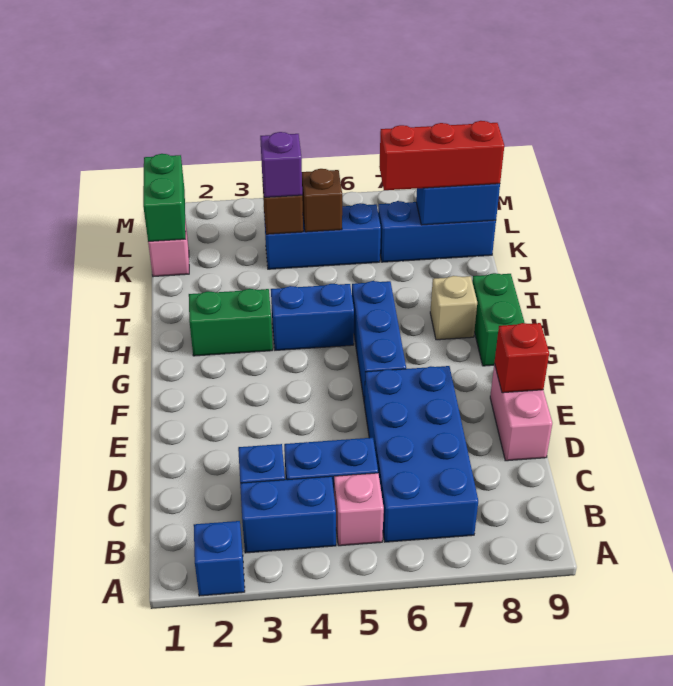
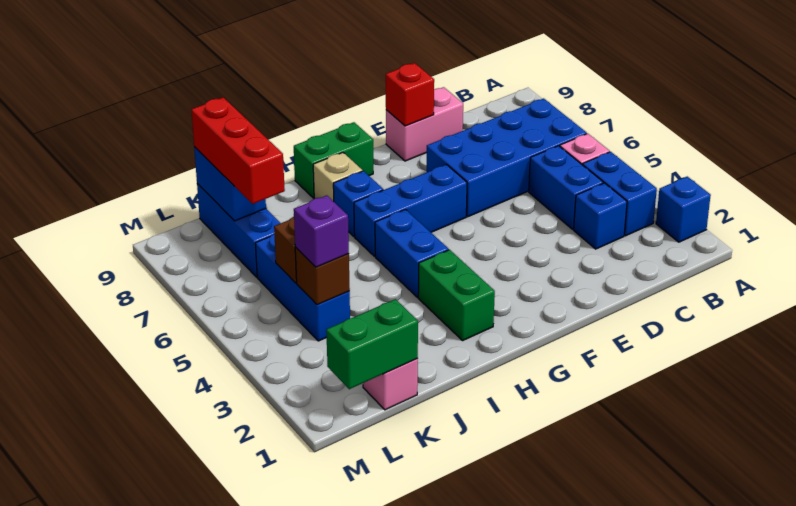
none -> blue brick H7 level 1

